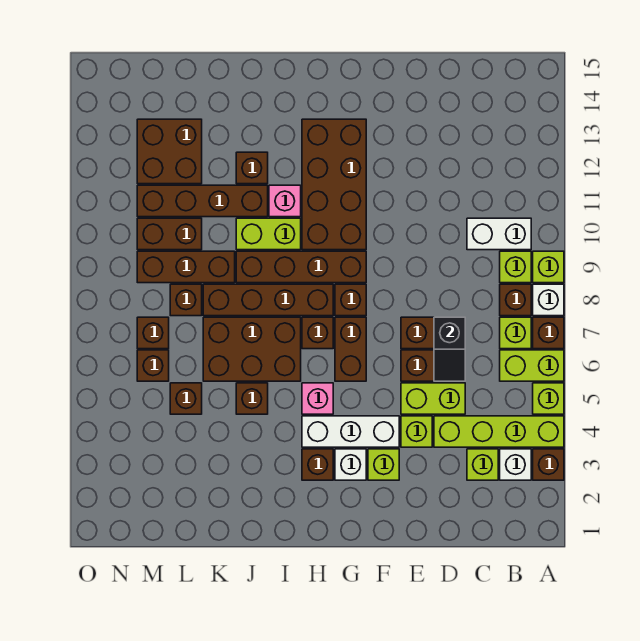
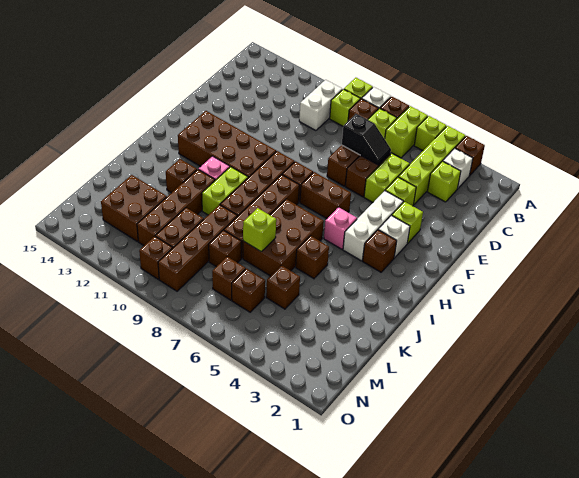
brown brick H7 level 1 -> brown brick N10 level 1
none -> lime brick K7 level 2
brown brick K9:M9 level 1 -> brown brick K9:N9 level 1

